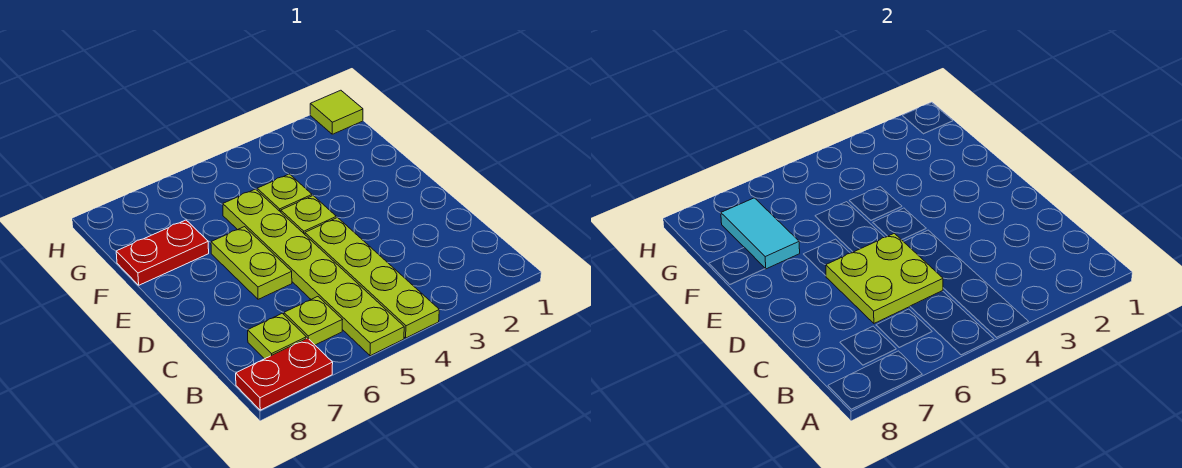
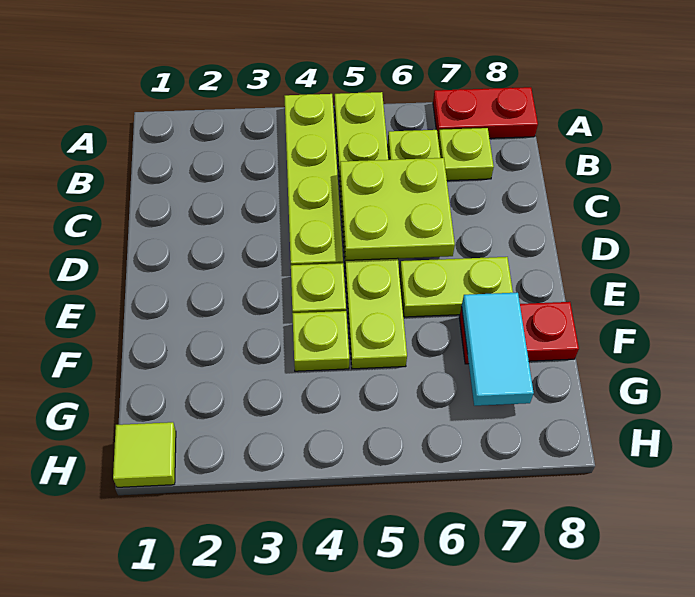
lime plate D6:E6 level 1 -> lime plate E6:E7 level 1

